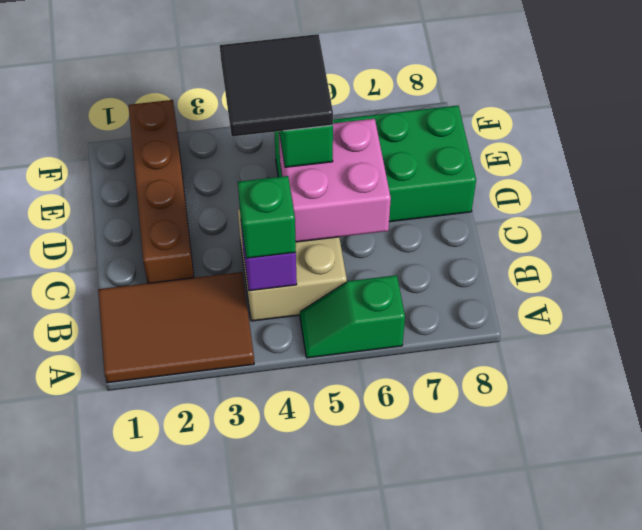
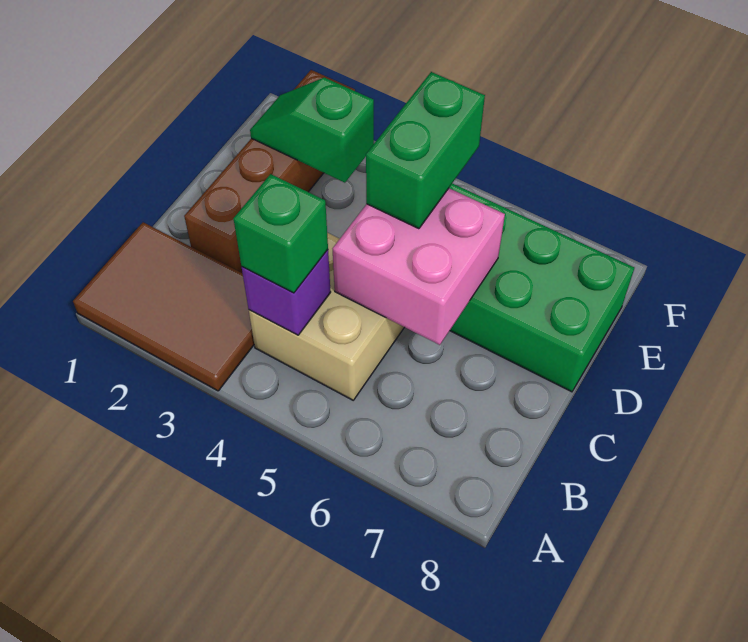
green slope A5:A6 level 1 top 6 -> green slope E2:E3 level 2 top 3
black tile D4:E5 level 4 -> none

